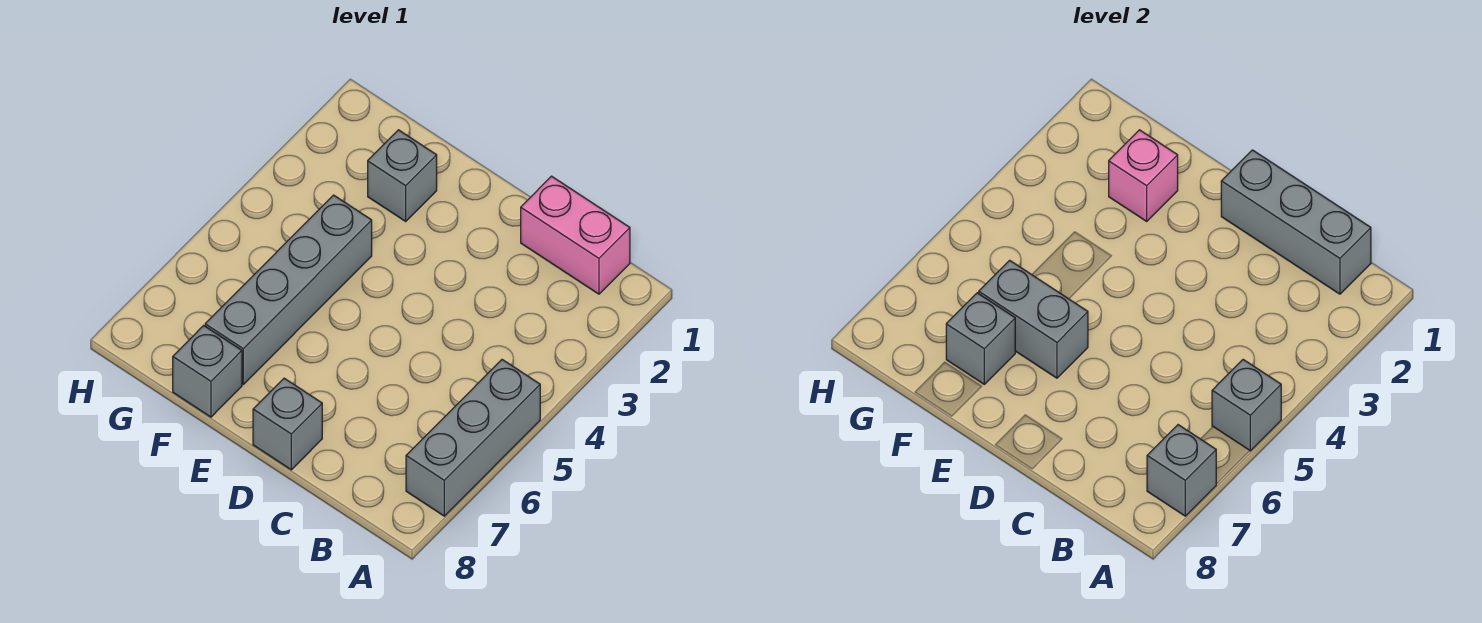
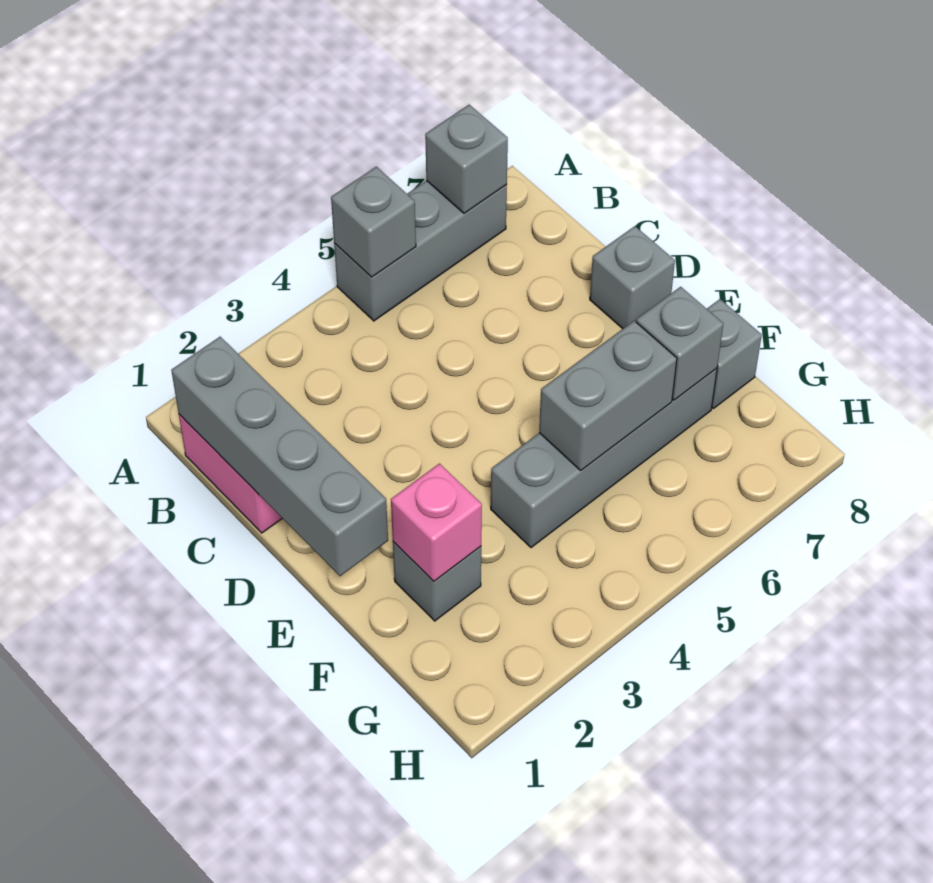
grey brick B1:D1 level 2 -> grey brick B1:E1 level 2
grey brick E6:F6 level 2 -> grey brick F5:F6 level 2

